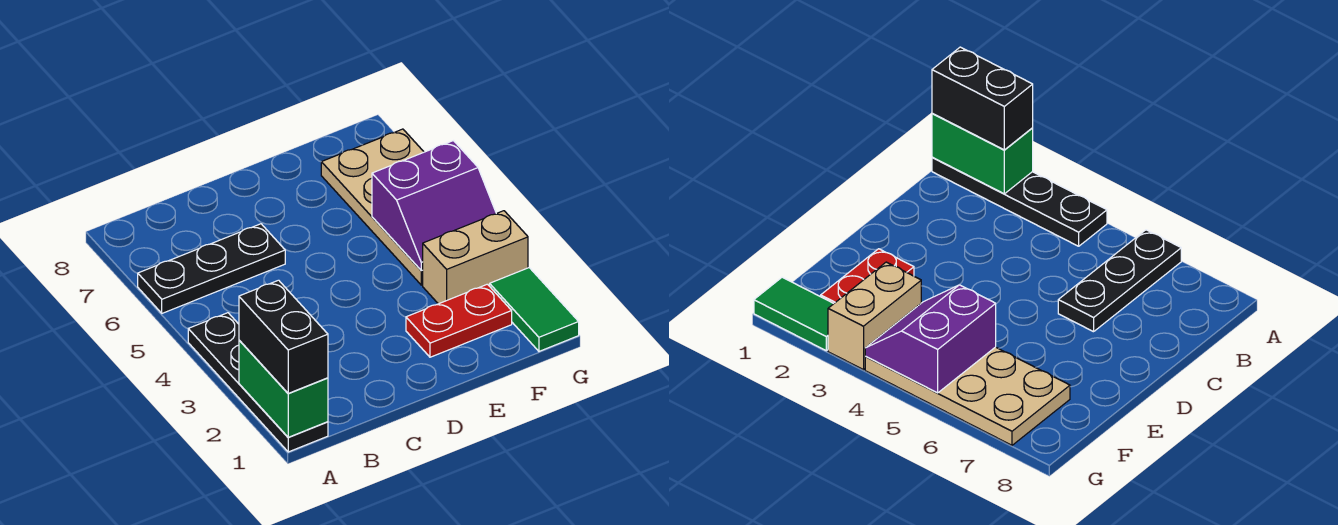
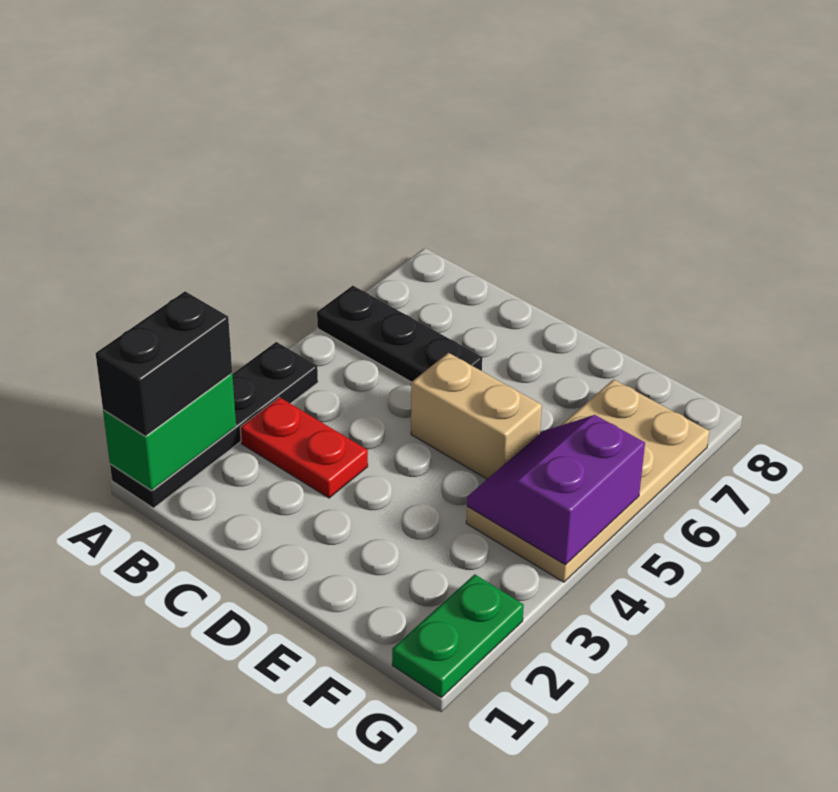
red plate E2:F2 level 1 -> red plate B3:C3 level 1
tan brick F3:G3 level 1 -> tan brick D5:E5 level 1
purple slope F4:G5 level 2 top 5 -> purple slope F4:G5 level 2 top G
green tile G1:G2 level 1 -> green plate G1:G2 level 1

